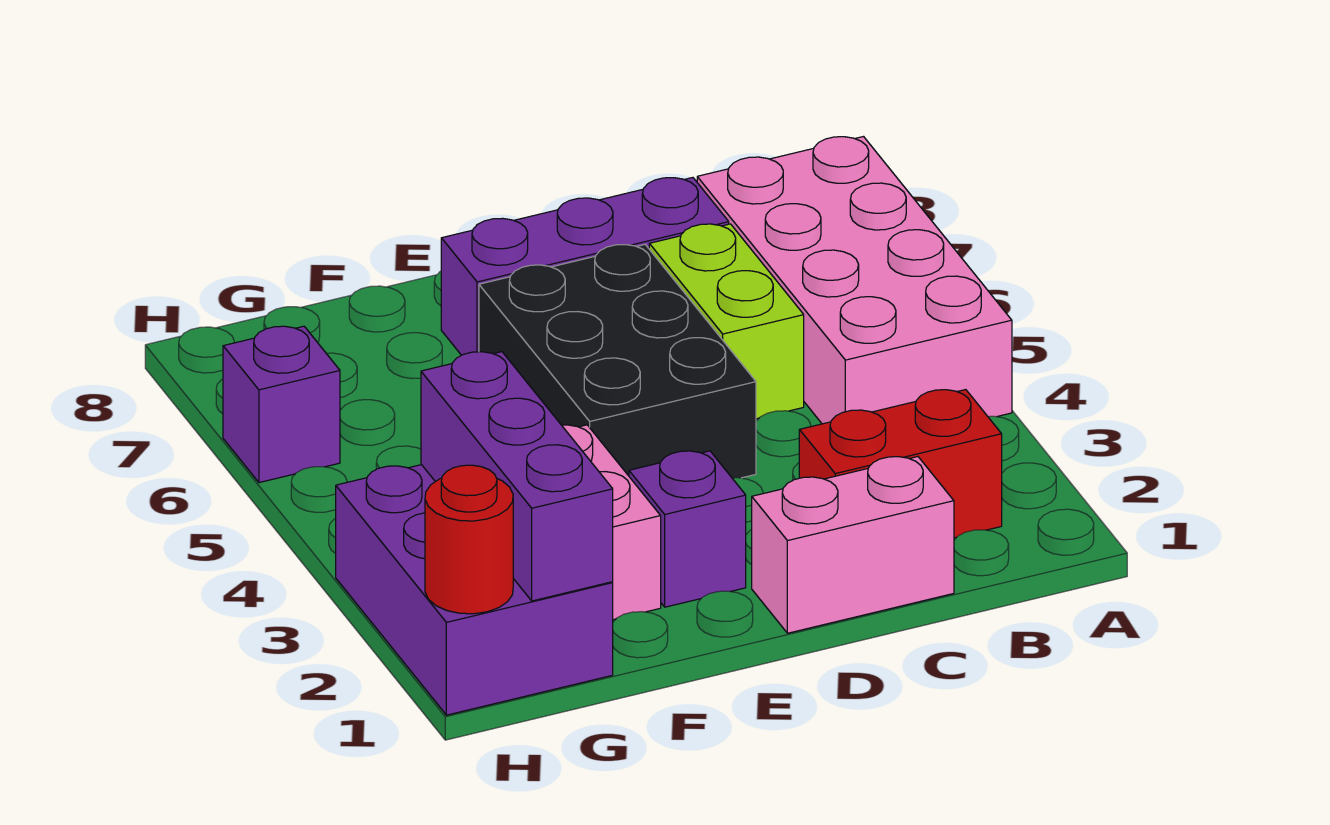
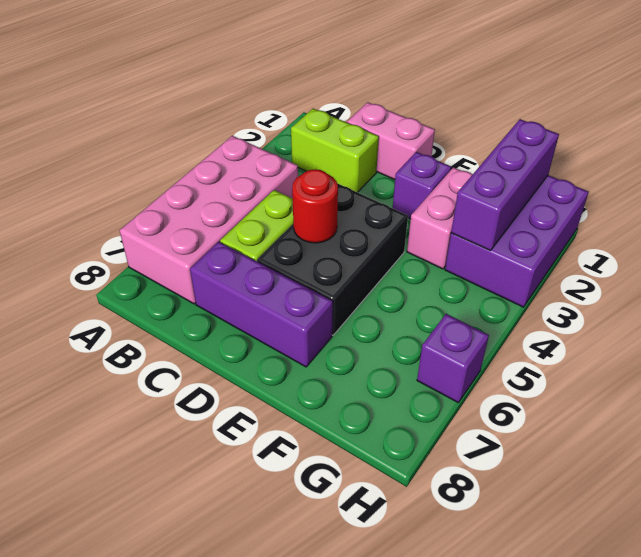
red brick B2:C2 level 1 -> lime brick B2:C2 level 1
red round brick H1 level 2 -> red round brick D5 level 2

